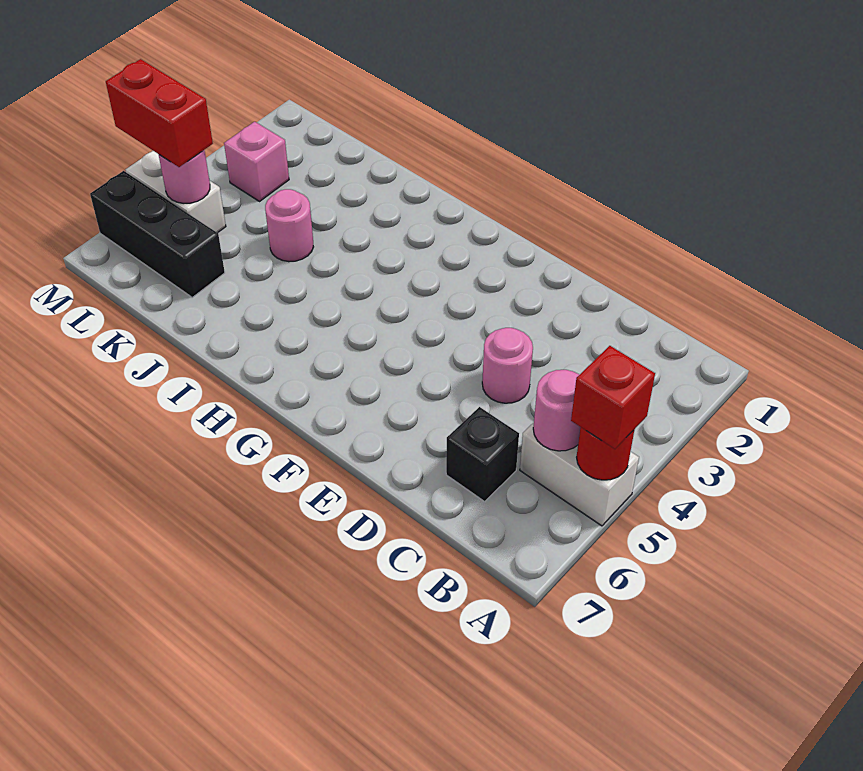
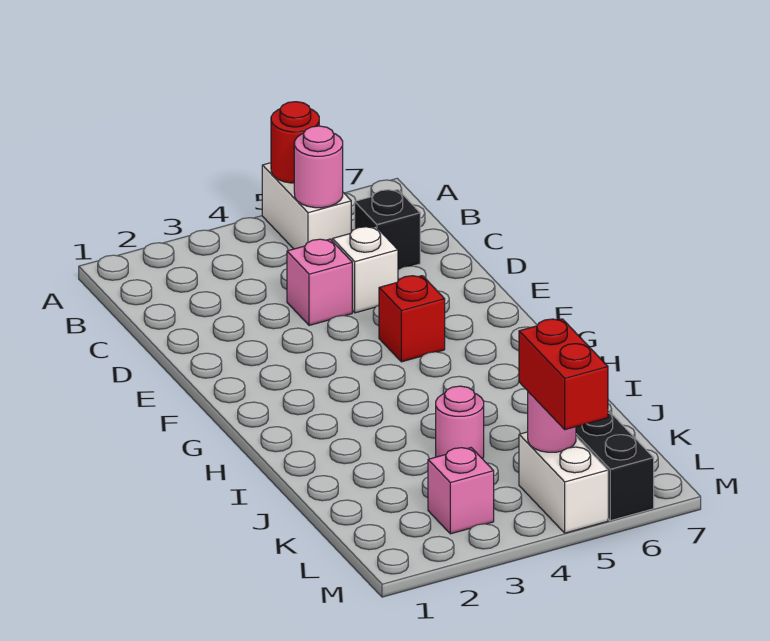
red brick A5 level 3 -> red brick F5 level 1
pink round brick D4 level 1 -> pink brick D4 level 1
none -> white brick D5 level 1

